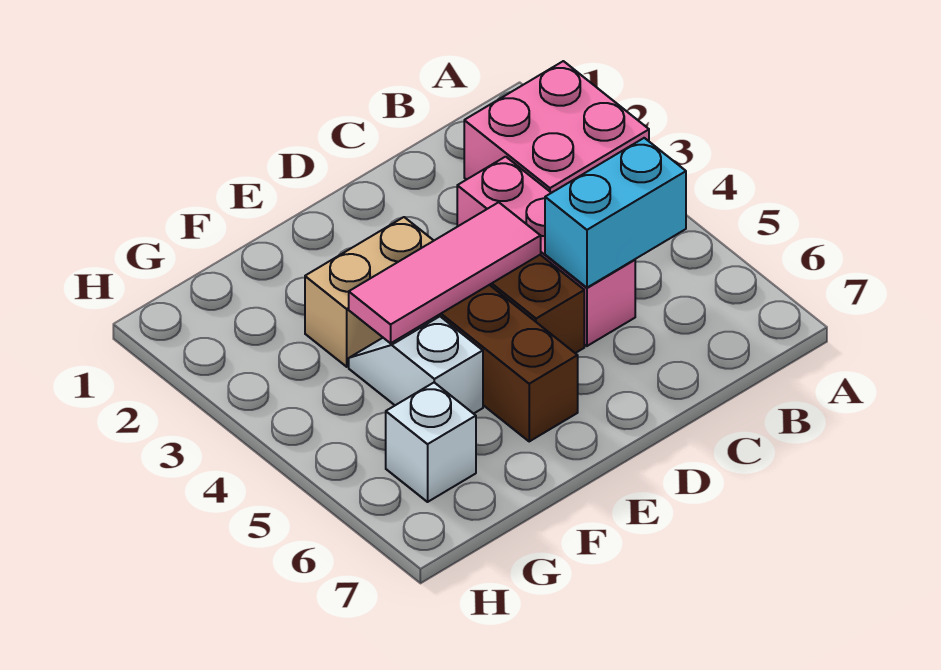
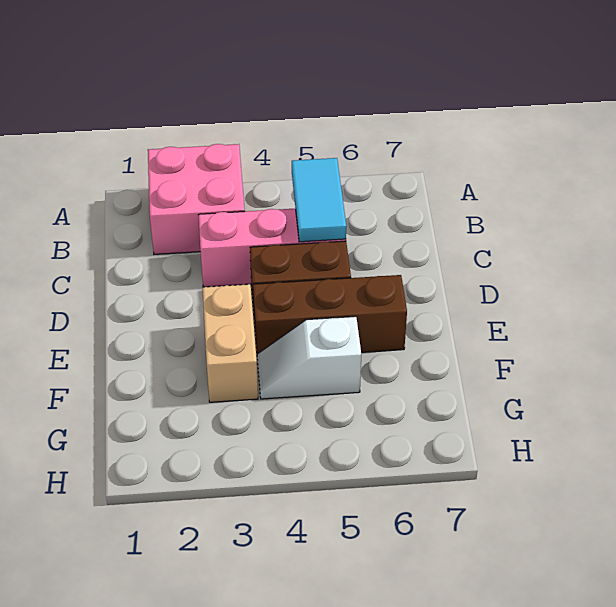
cyan brick B5:C5 level 2 -> cyan tile B5:C5 level 2
pink tile D4:F4 level 2 -> none
white brick G6 level 1 -> none

